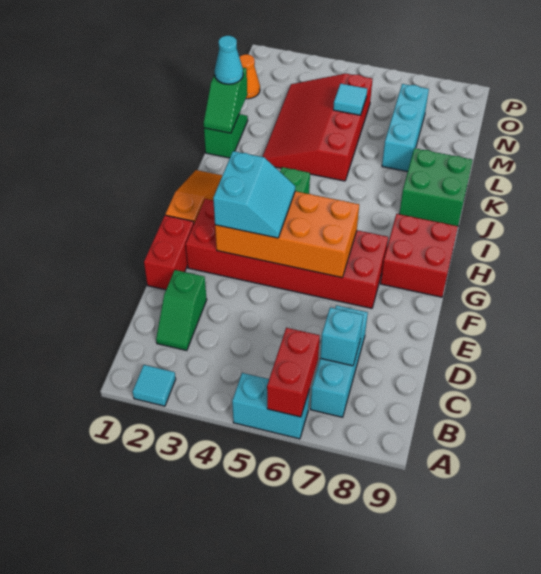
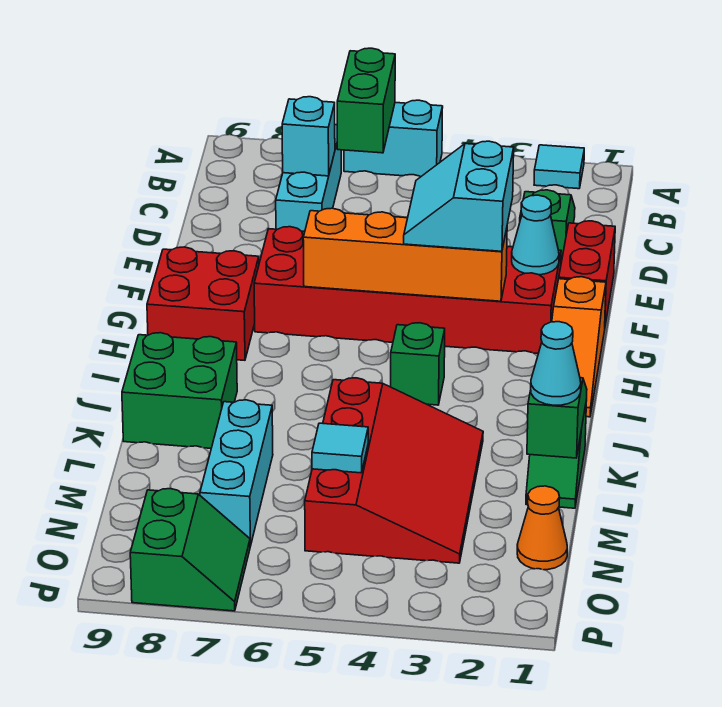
red brick A6:B6 level 2 -> green brick A6:B6 level 2
none -> cyan cone F2 level 2
orange brick F3:G6 level 2 -> orange brick G3:G6 level 2
none -> green slope O7:P8 level 1 top 8

